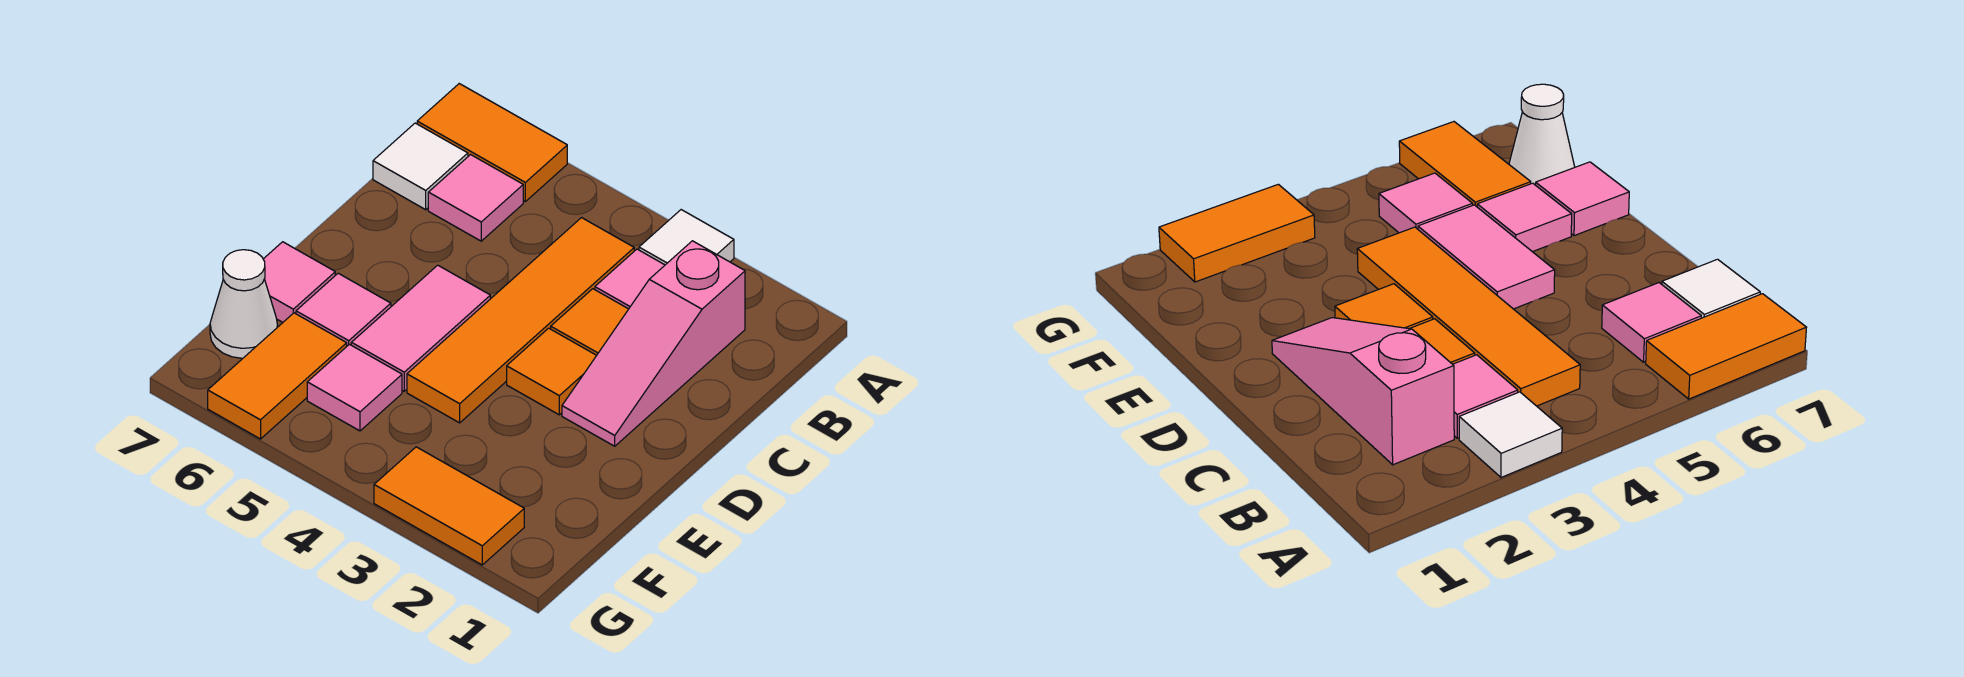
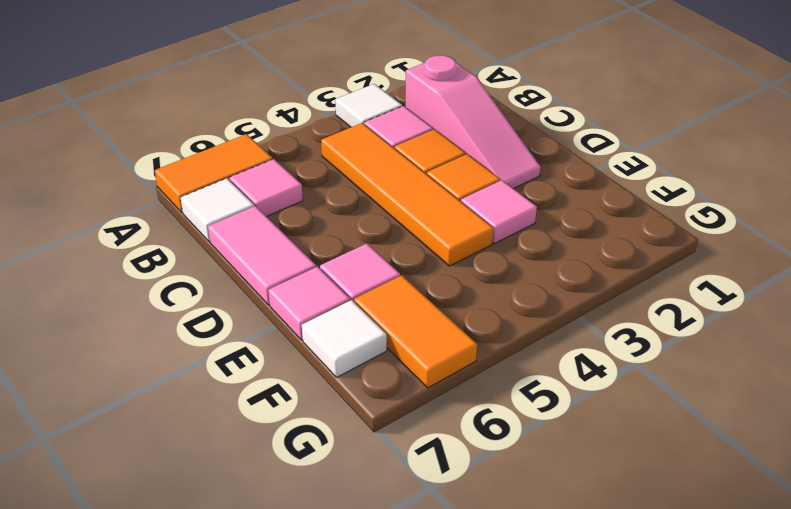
pink tile D5:E5 level 1 -> pink tile C7:D7 level 1
pink tile F5 level 1 -> pink tile E3 level 1
white cone F7 level 1 -> white tile F7 level 1
orange tile G2:G3 level 1 -> none

